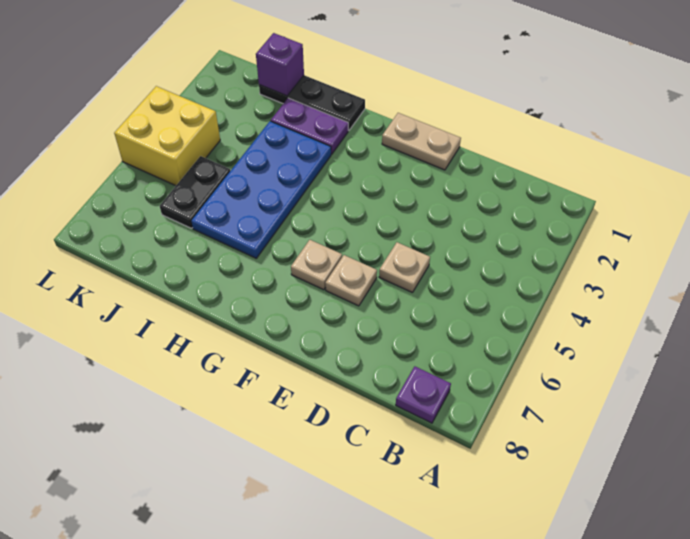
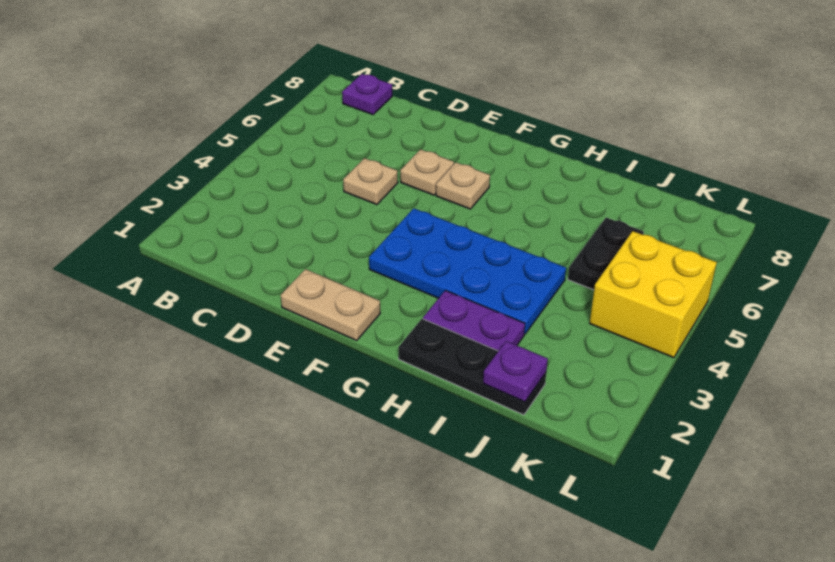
blue plate H3:I6 level 1 -> blue plate F3:I4 level 1
purple brick J1 level 2 -> purple plate J1 level 2

